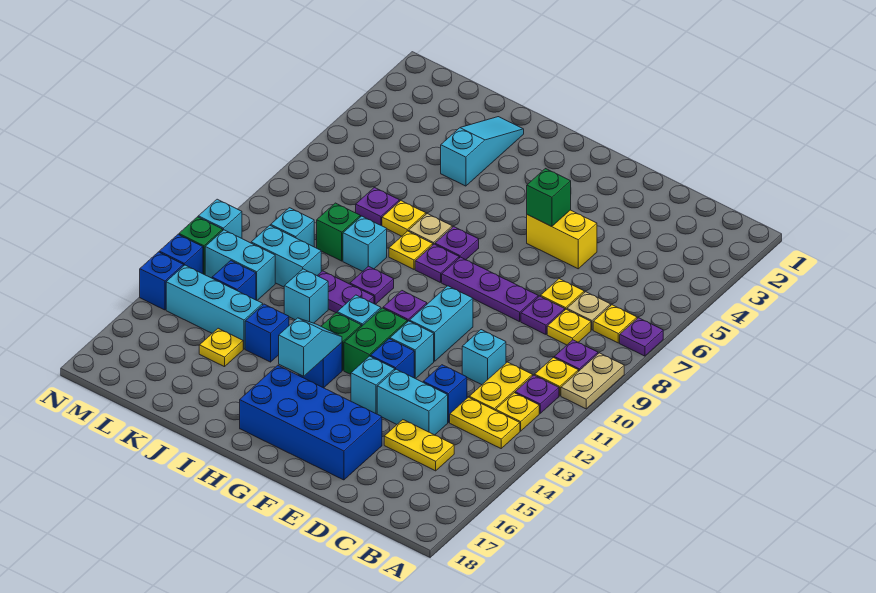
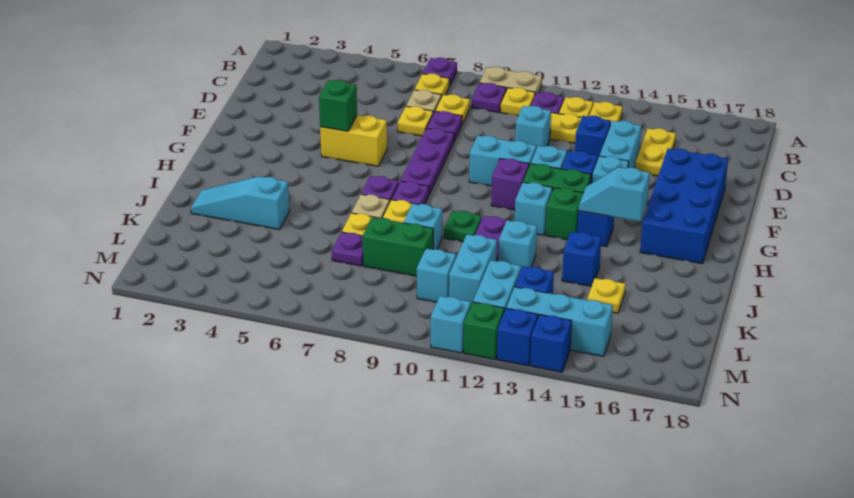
yellow brick E5:F5 level 1 -> yellow brick F5:F6 level 1
purple plate I10 level 1 -> green plate I10 level 1
green brick K9 level 1 -> green brick K8:K9 level 1
cyan brick K14:M14 level 1 -> cyan brick M13:M15 level 1

